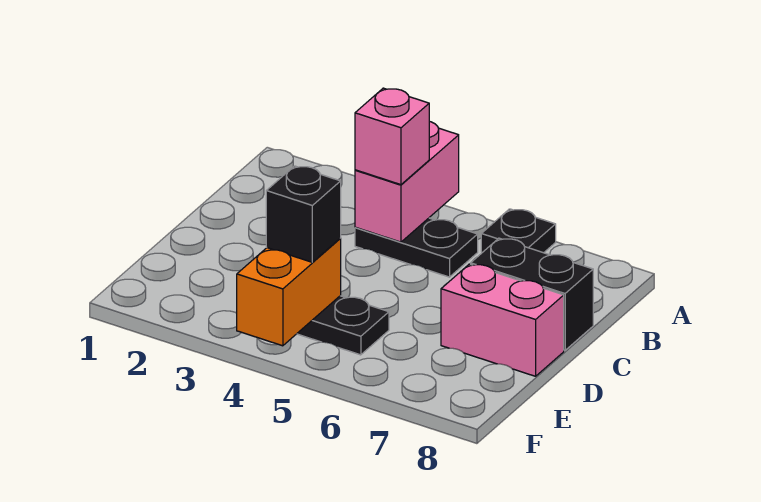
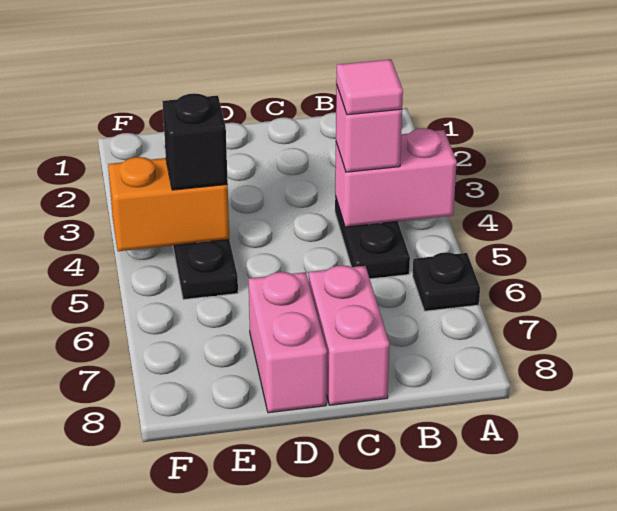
none -> pink tile B4 level 4
black brick C7:C8 level 1 -> pink brick C7:C8 level 1

